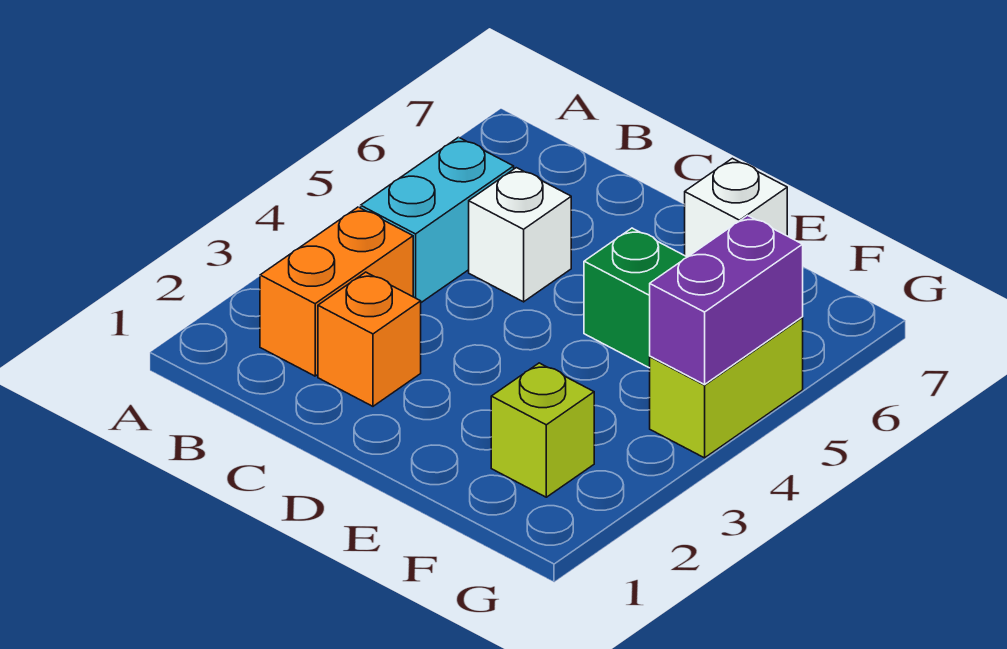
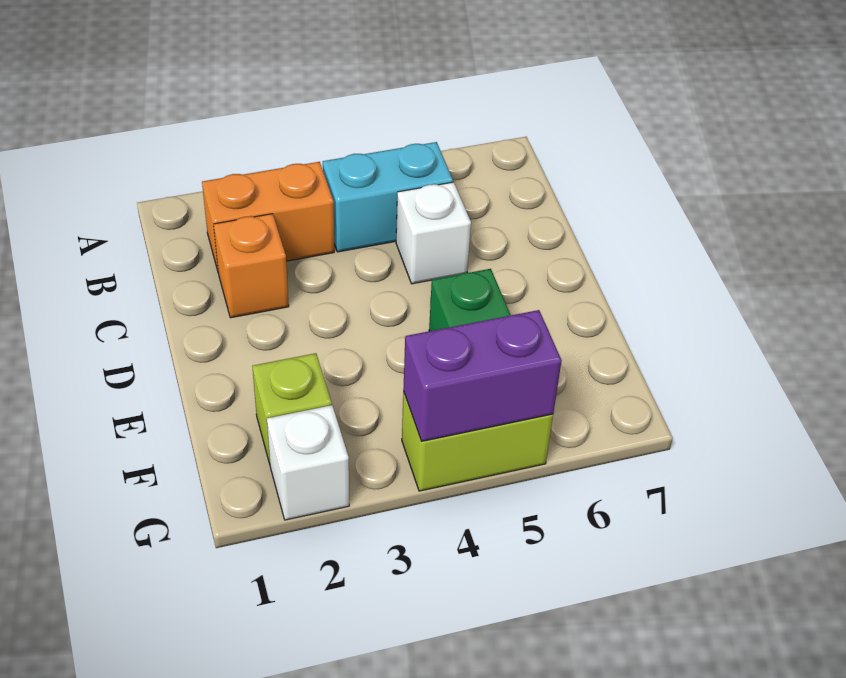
white brick E7 level 1 -> white brick G2 level 1

